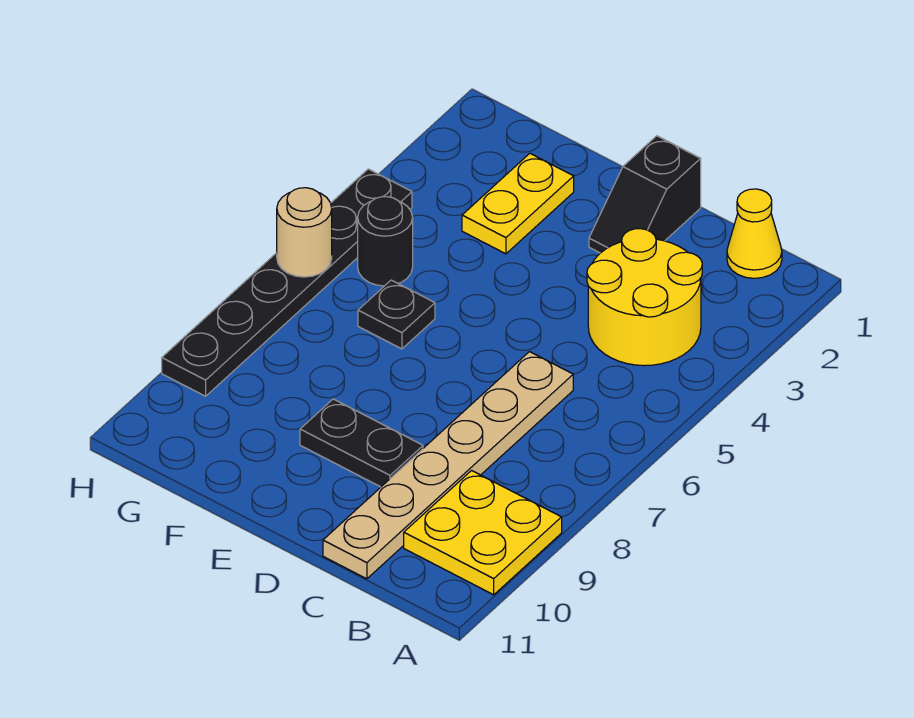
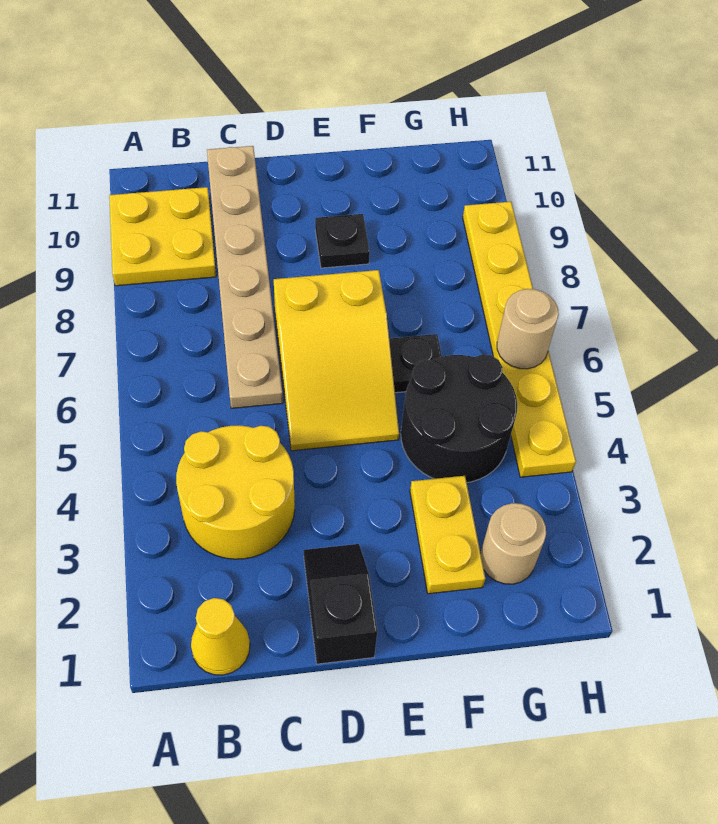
none -> yellow slope D5:E7 level 1 top 7
black plate D9:E9 level 1 -> black plate E9 level 1
none -> tan round brick G2 level 1
black round brick G5 level 1 -> black round brick F4:G5 level 1
black plate H4:H9 level 1 -> yellow plate H4:H9 level 1

